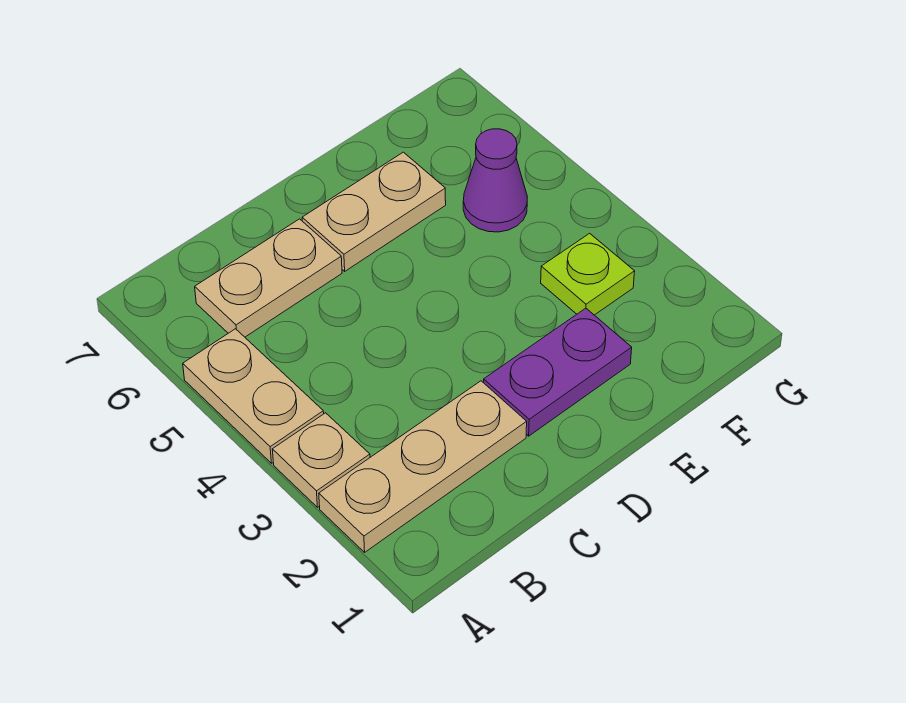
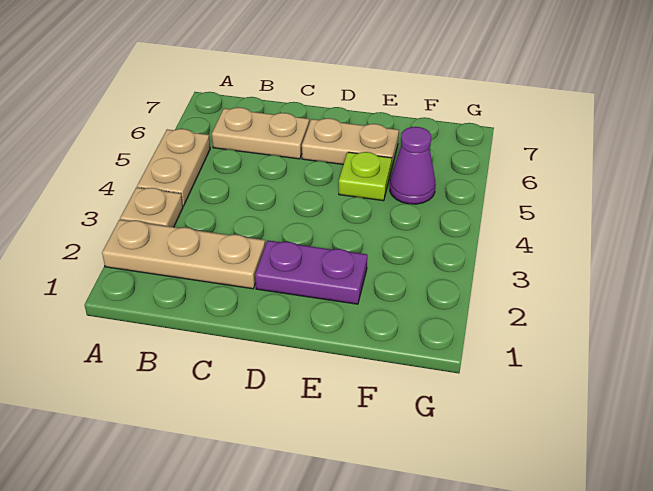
lime plate F3 level 1 -> lime plate E5 level 1

